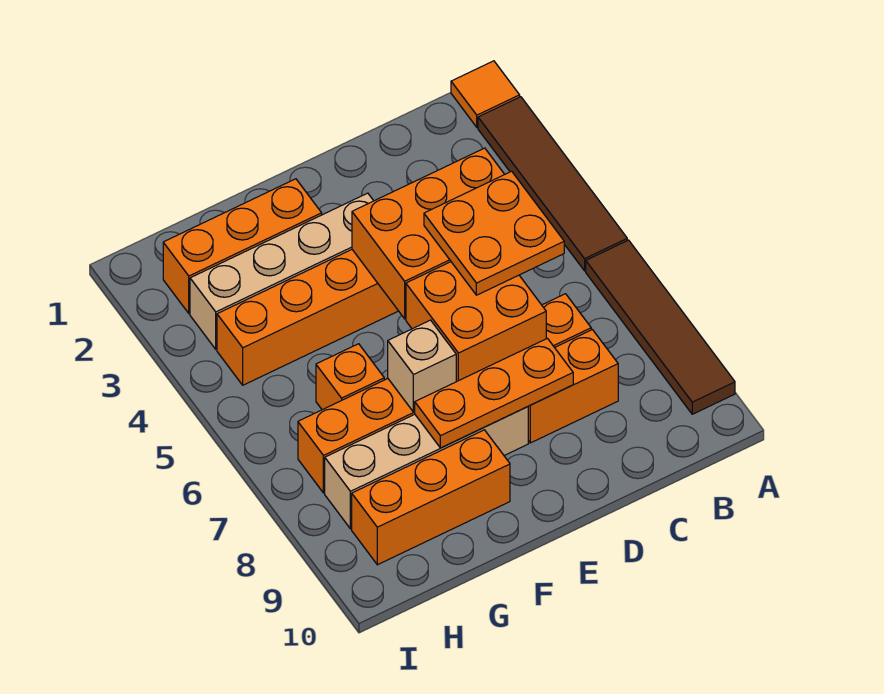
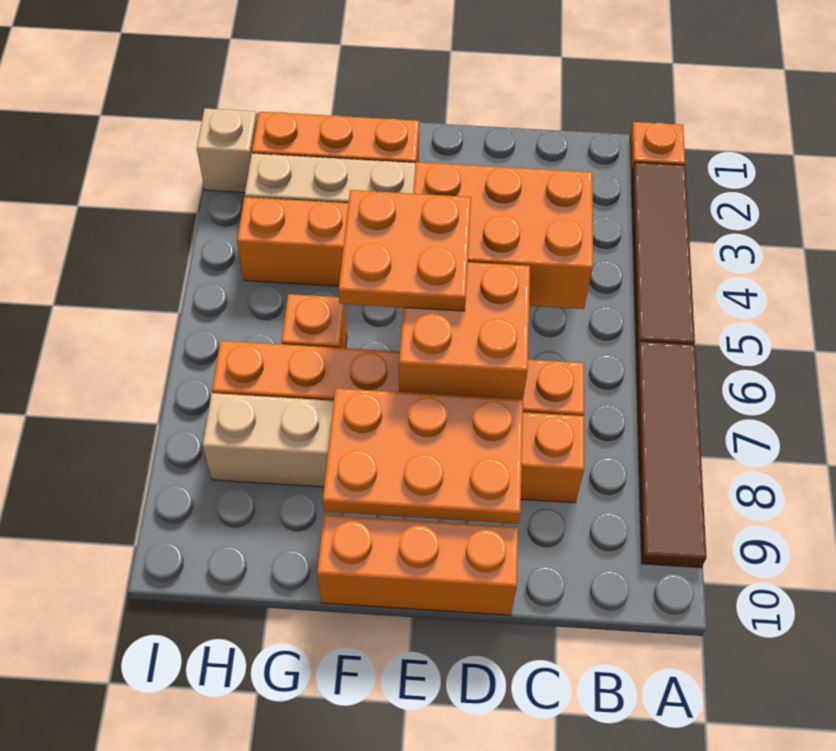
orange tile A1 level 1 -> orange plate A1 level 1
orange plate C5:D6 level 3 -> orange plate E5:F6 level 3
orange plate D8:F8 level 2 -> orange plate D8:F9 level 2
tan brick F7 level 2 -> tan brick I2 level 1
orange brick F9:H9 level 1 -> orange brick D10:F10 level 1

